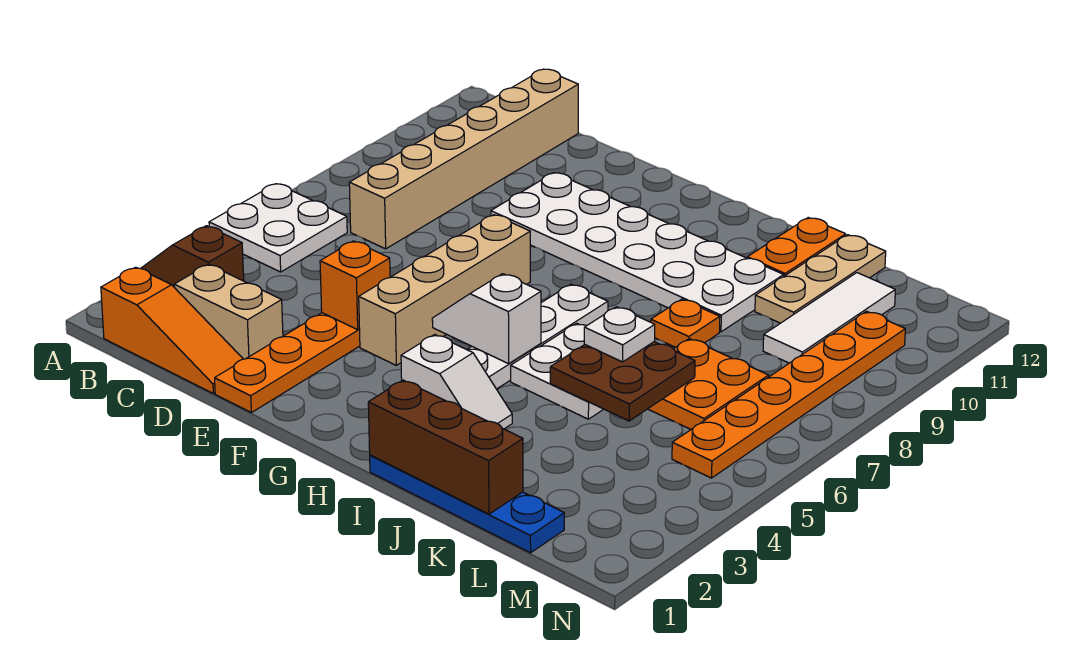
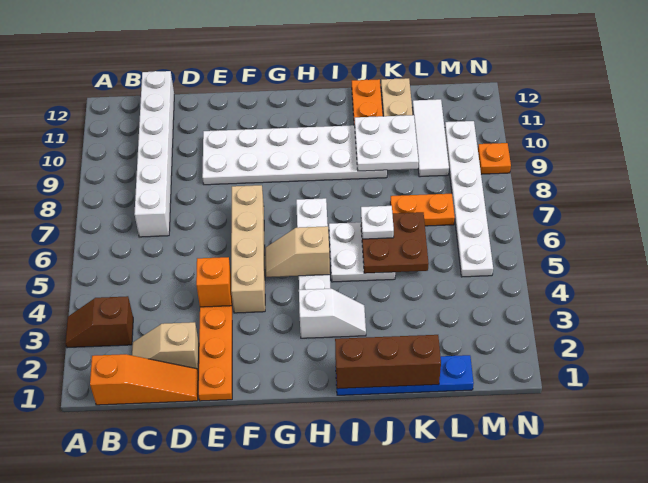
white plate A5:B6 level 1 -> white plate J9:K10 level 2
tan brick C2:D2 level 1 -> tan slope C2:D2 level 1 top D
tan brick C7:C12 level 1 -> white brick C7:C12 level 1
white slope G5:H5 level 2 top H -> tan slope G5:H5 level 2 top H
orange plate J8 level 1 -> orange plate N9 level 1
orange plate K6:L7 level 1 -> orange plate K7:L7 level 1
orange plate M5:M10 level 1 -> white plate M5:M10 level 1

